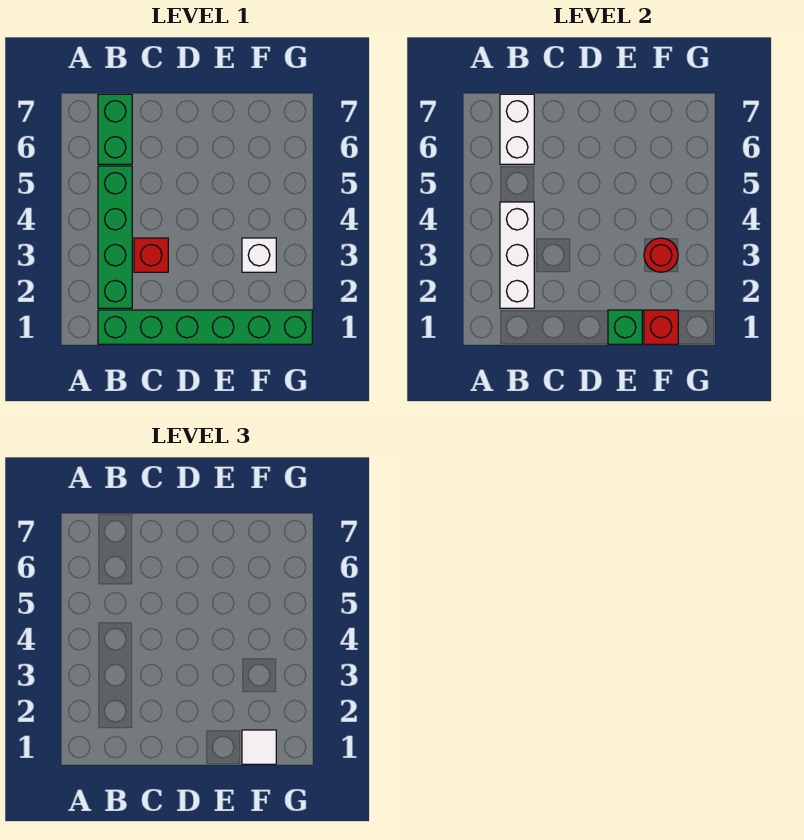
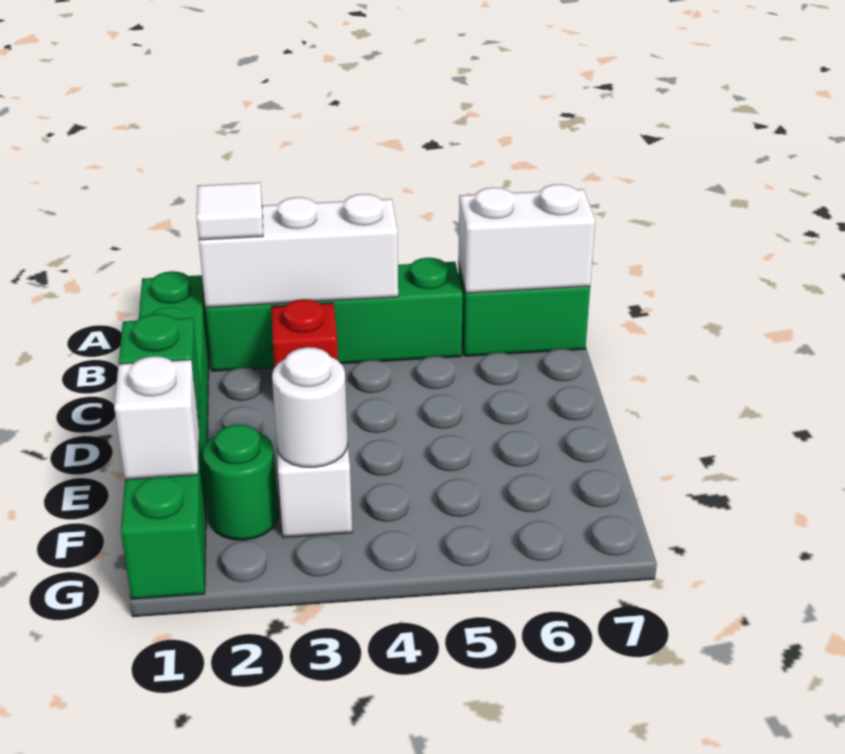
red brick F1 level 2 -> white brick F1 level 2
white tile F1 level 3 -> white tile B2 level 3
none -> green round brick F2 level 1
red round brick F3 level 2 -> white round brick F3 level 2

